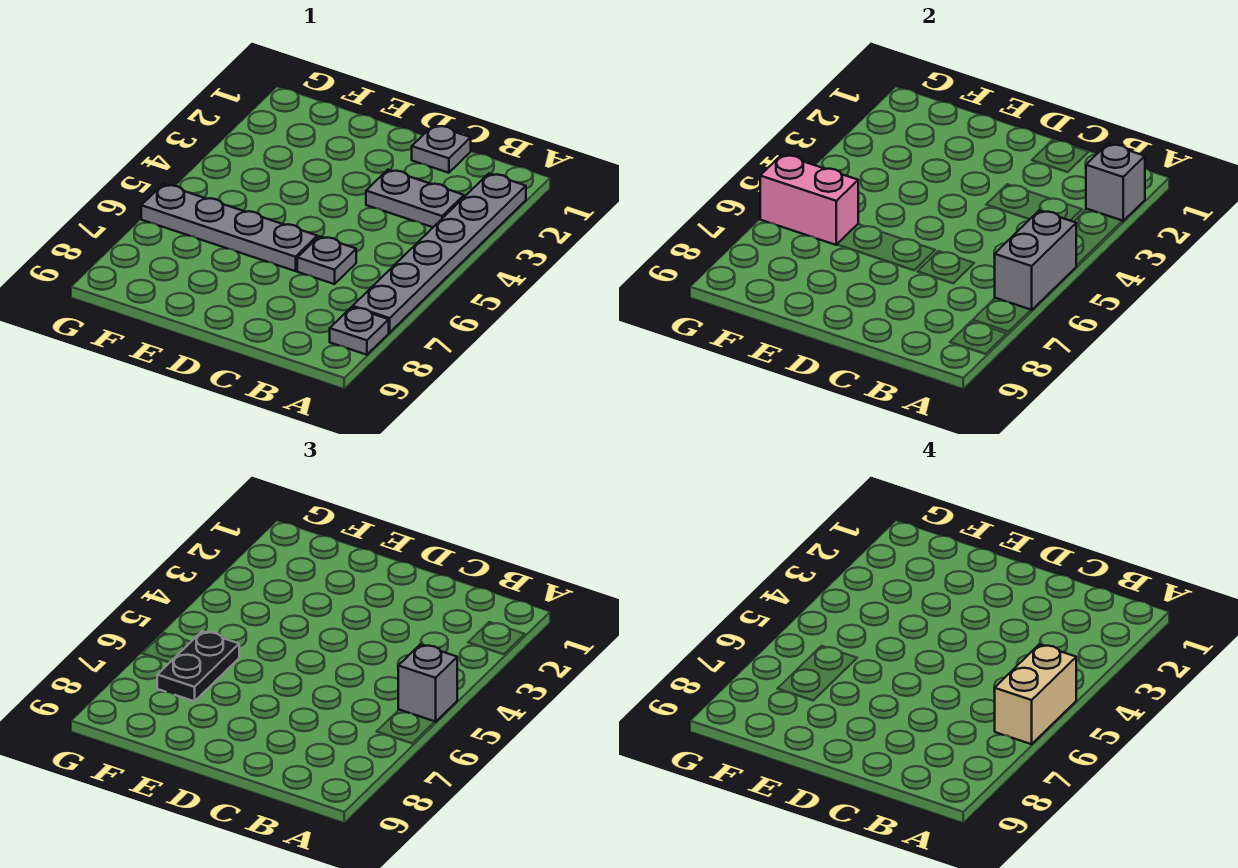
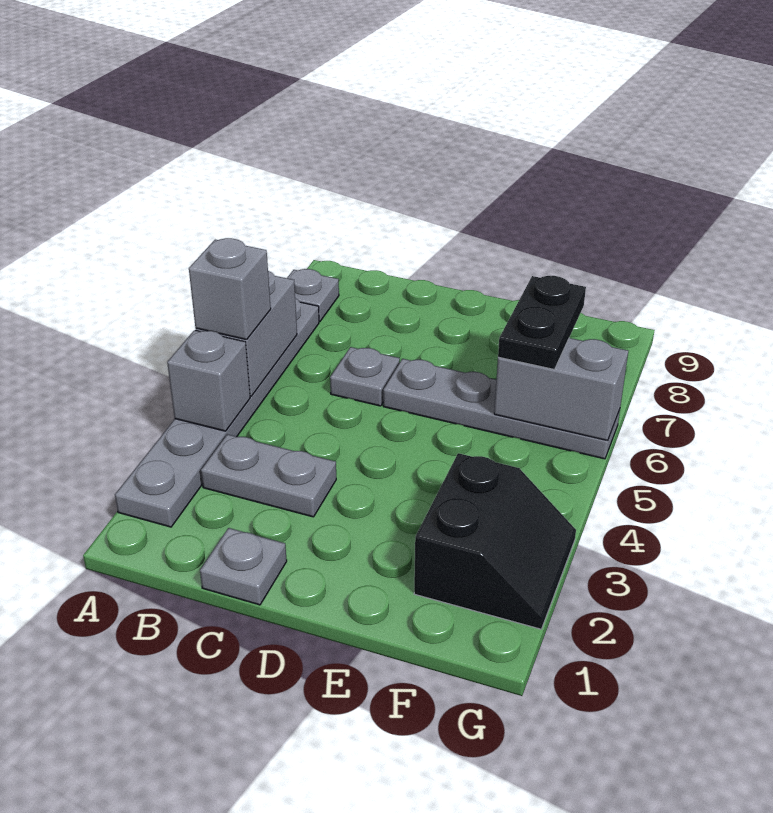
grey brick A2 level 2 -> grey brick A4 level 2
tan brick A5:A6 level 4 -> none
none -> black slope F2:G3 level 1 top F
pink brick F6:G6 level 2 -> grey brick F6:G6 level 2

